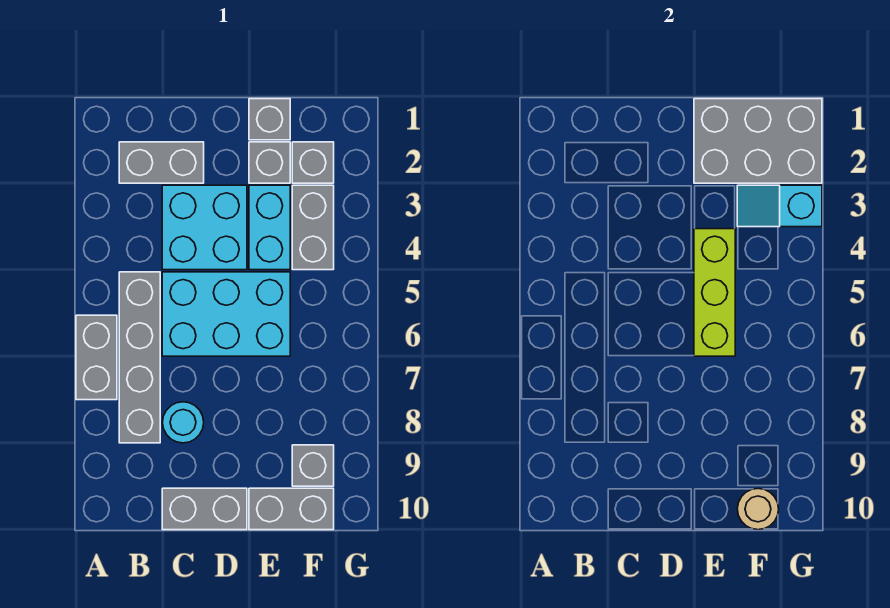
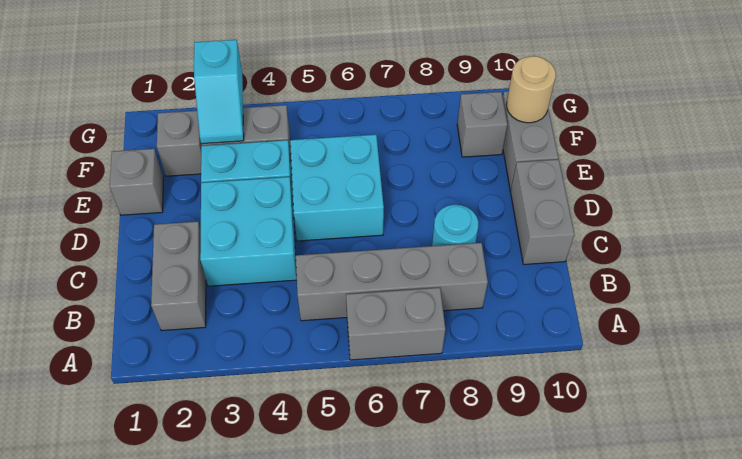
cyan brick C5:E6 level 1 -> cyan brick D5:E6 level 1
grey brick E1:G2 level 2 -> none
grey brick E2 level 1 -> none
lime brick E4:E6 level 2 -> none

